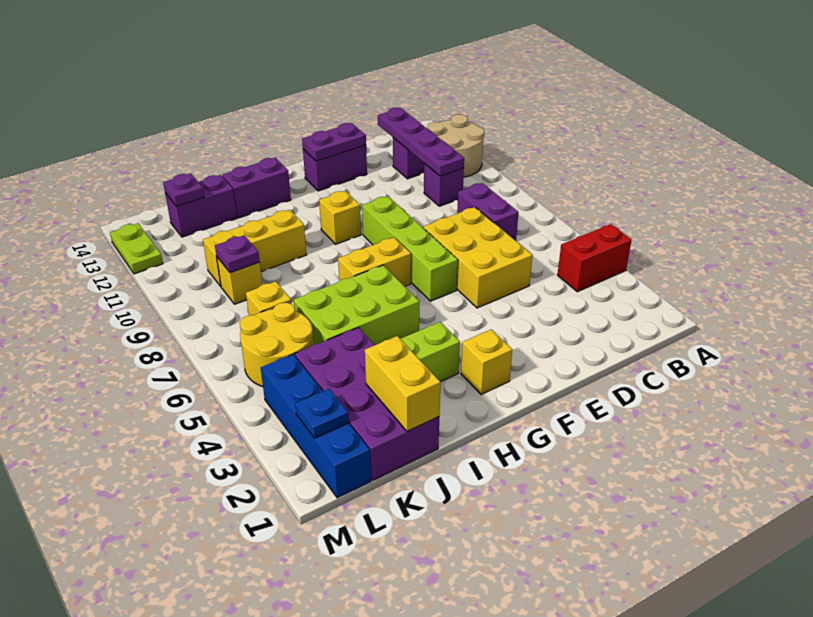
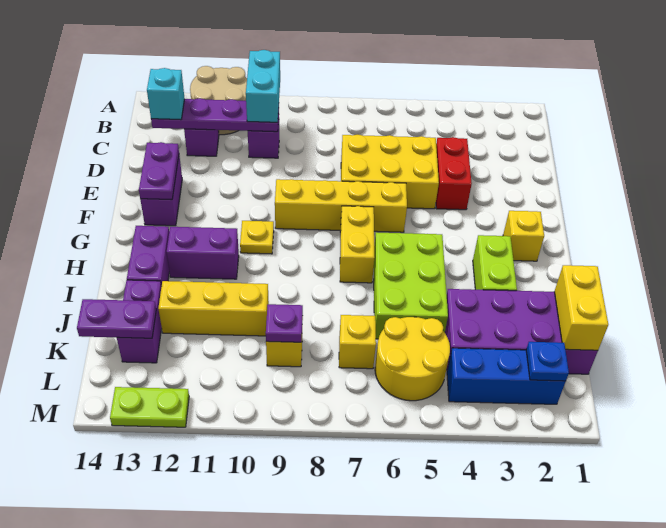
red brick A4:B4 level 1 -> red brick D4:E4 level 1
none -> cyan brick B10:C10 level 3
purple brick C7:C8 level 1 -> purple brick H11:H12 level 1
none -> cyan brick C13 level 3
lime brick F6:F9 level 1 -> yellow brick F6:F9 level 1
yellow brick G10 level 1 -> yellow plate G10 level 1
yellow brick I10:K10 level 1 -> yellow brick J10:J12 level 1
yellow brick J1:J2 level 2 -> yellow brick J1:K1 level 2
purple plate K13 level 2 -> purple plate K13:K14 level 2
blue brick L1:L4 level 1 -> blue brick L2:L4 level 1

